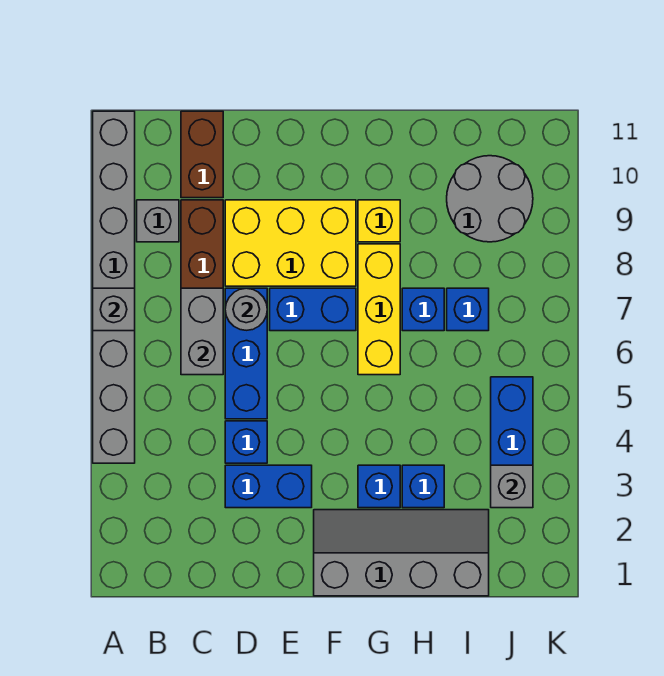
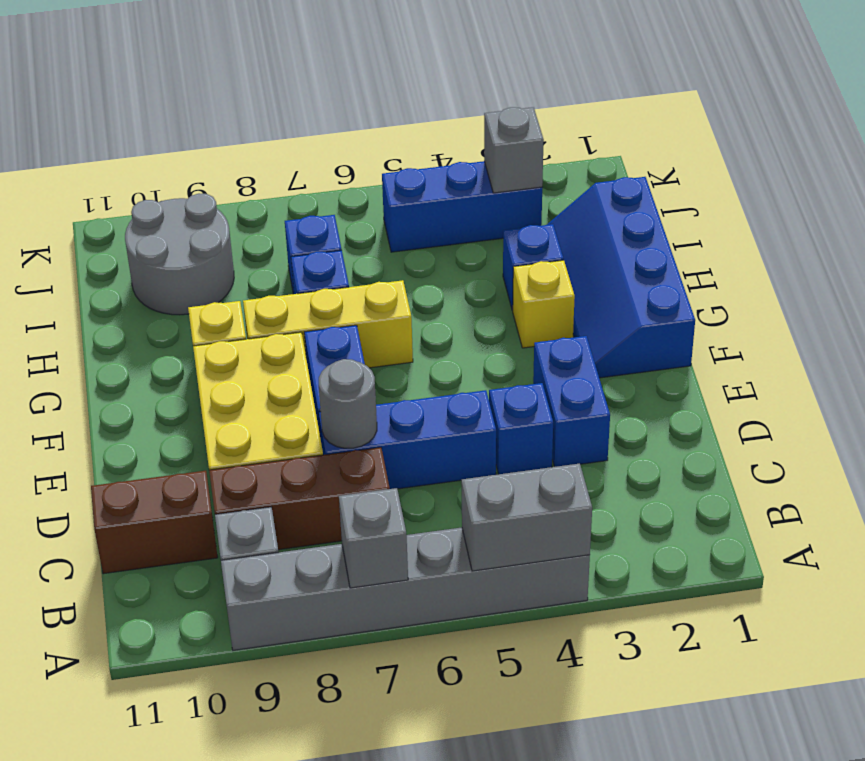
grey brick A4:A11 level 1 -> grey brick A4:A9 level 1
grey brick C6:C7 level 2 -> grey brick A4:A5 level 2
grey slope F1:I2 level 1 top 1 -> blue slope F1:I2 level 1 top 1
blue brick G3 level 1 -> yellow brick G3 level 1

